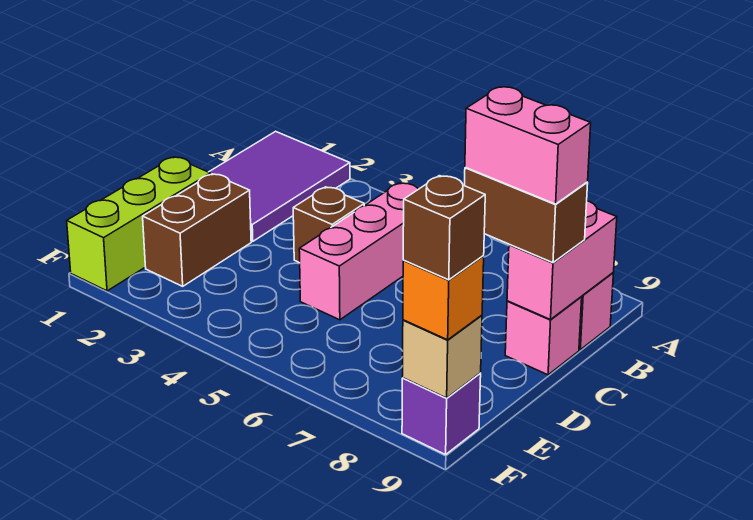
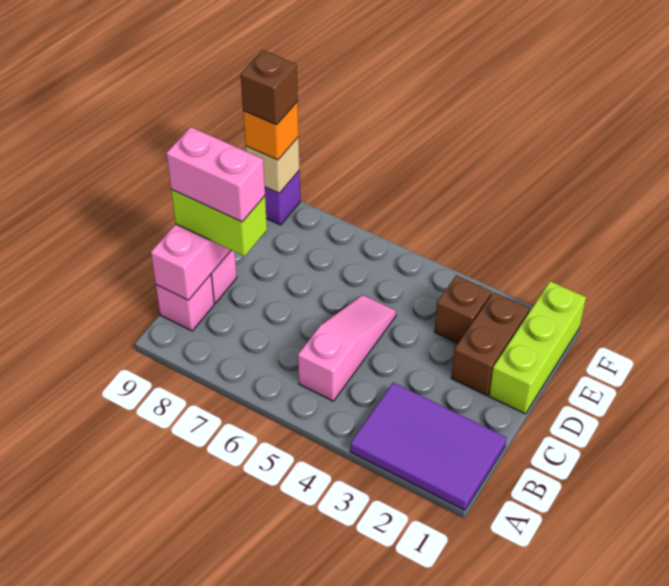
purple tile A1:C2 level 1 -> purple tile A1:B3 level 1
pink brick B5:D5 level 1 -> pink slope B5:D5 level 1 top B
brown brick C4 level 1 -> brown brick E3 level 1
brown brick C8:C9 level 3 -> lime brick C8:C9 level 3

